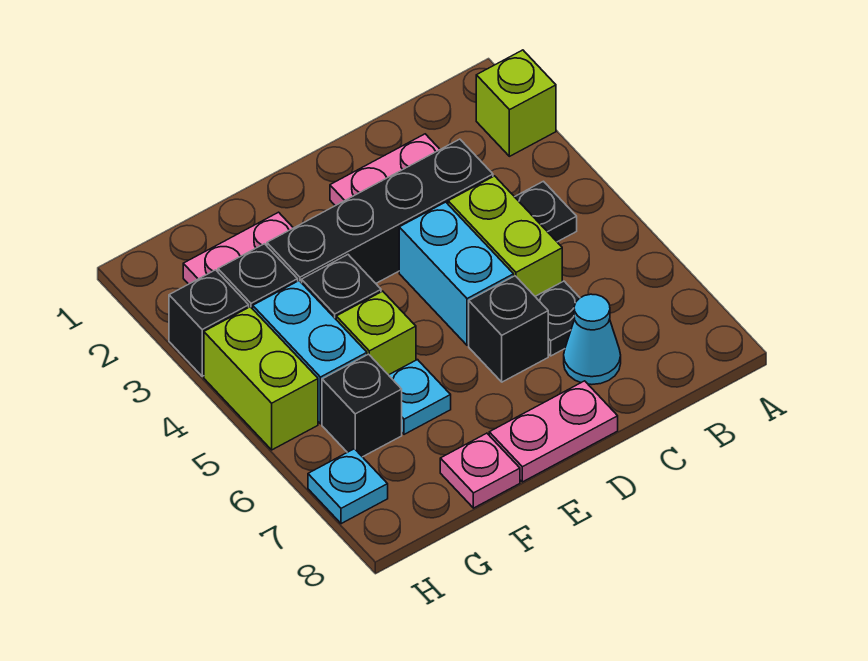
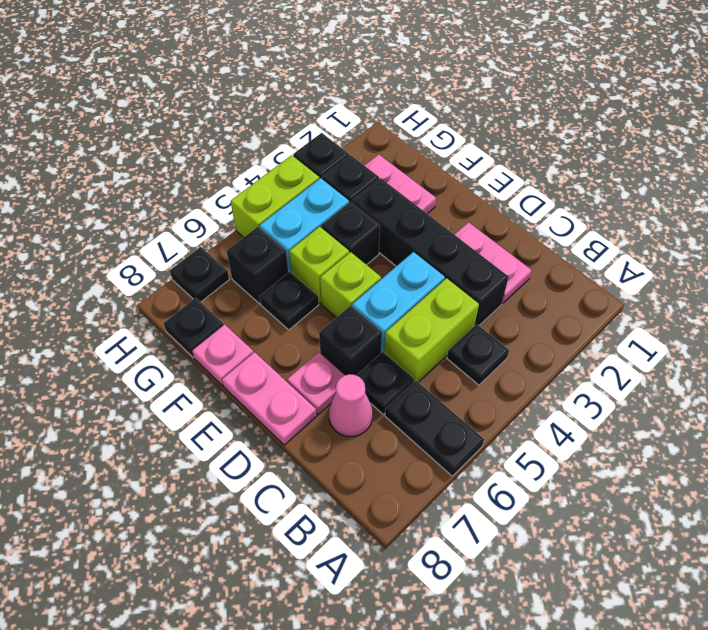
lime brick A2 level 1 -> lime brick E5 level 1
none -> black plate A6:B6 level 1
cyan cone C7 level 1 -> pink cone C7 level 1
none -> pink plate D7 level 1
cyan plate F6 level 1 -> black plate F6 level 1
none -> black plate G8 level 1
cyan plate H7 level 1 -> black plate H7 level 1

